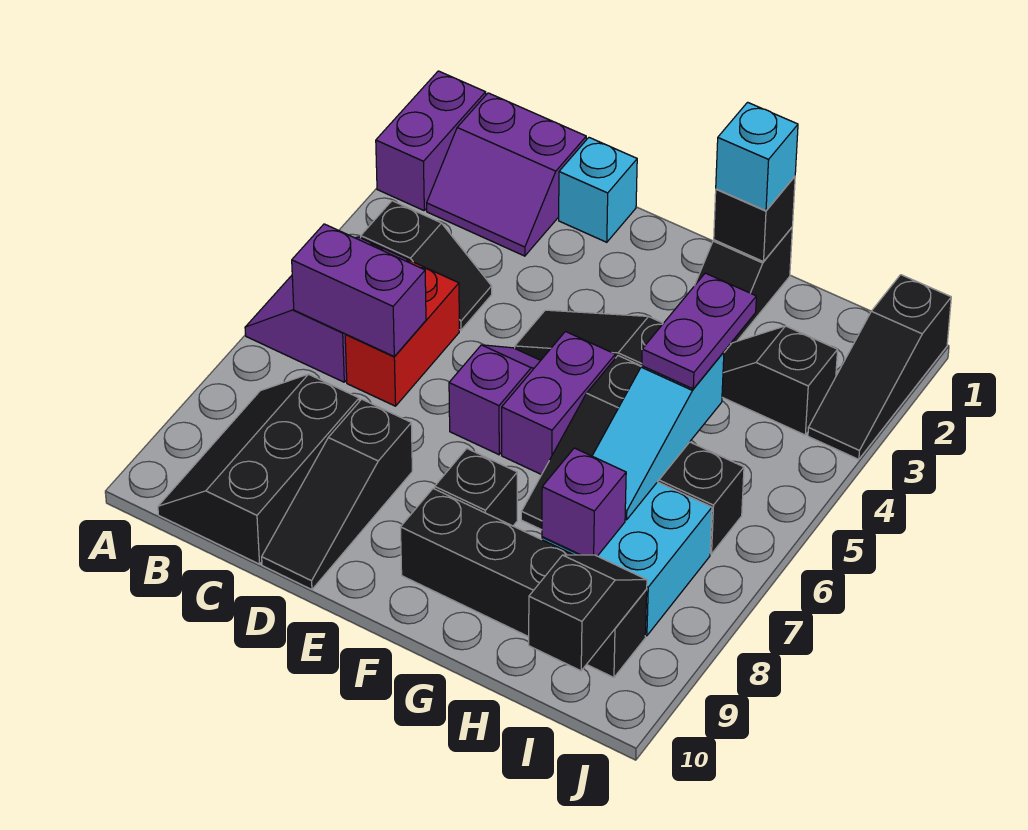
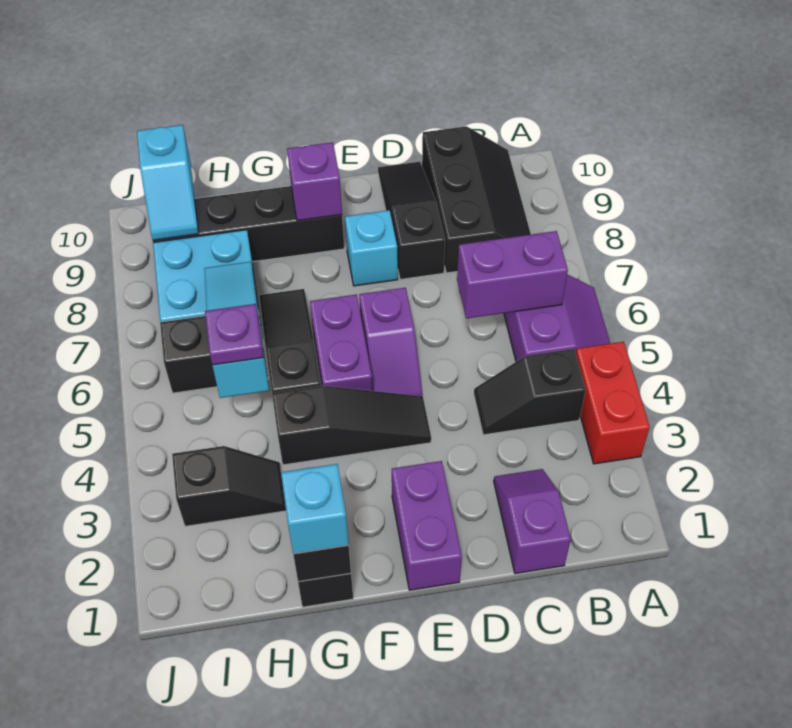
purple brick A1:A2 level 1 -> purple brick E1:E2 level 1
purple slope B1:C2 level 1 top 1 -> purple slope C1:C2 level 1 top 1
red brick C5:C6 level 1 -> red brick A3:A4 level 1
cyan brick D1 level 1 -> cyan brick E8 level 1
black brick F8 level 1 -> none
purple plate H4:H5 level 3 -> purple plate H5 level 3
purple brick H8 level 2 -> purple brick F9 level 2
black slope I9:I10 level 2 top 10 -> cyan slope I9:I10 level 2 top 10
black slope J1:J3 level 1 top 1 -> none

